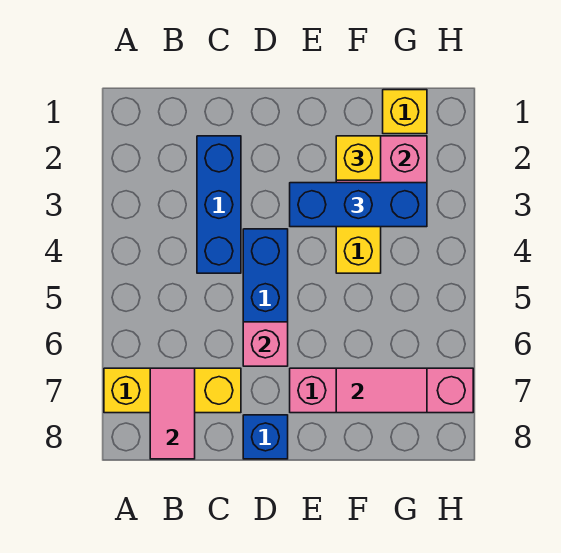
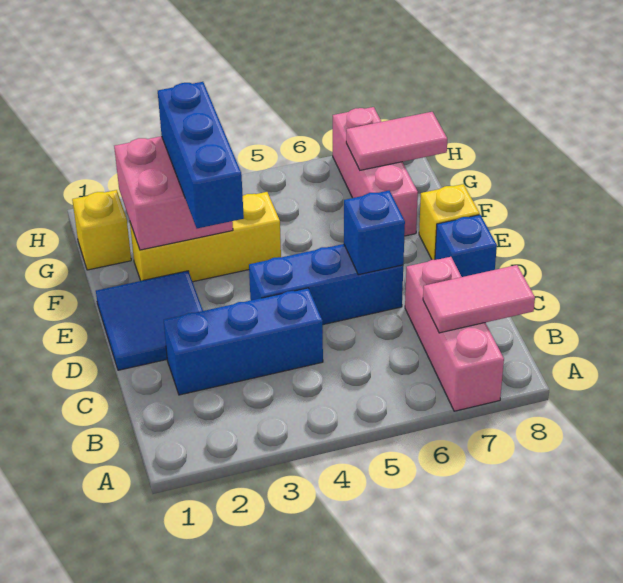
yellow brick A7:C7 level 1 -> pink brick A7:C7 level 1
none -> blue tile D1:E2 level 1
pink brick D6 level 2 -> blue brick D6 level 2
pink brick E7:H7 level 1 -> pink brick F7:H7 level 1
yellow brick F2 level 3 -> yellow brick E8 level 1
pink tile F7:G7 level 2 -> pink tile G7:G8 level 2

